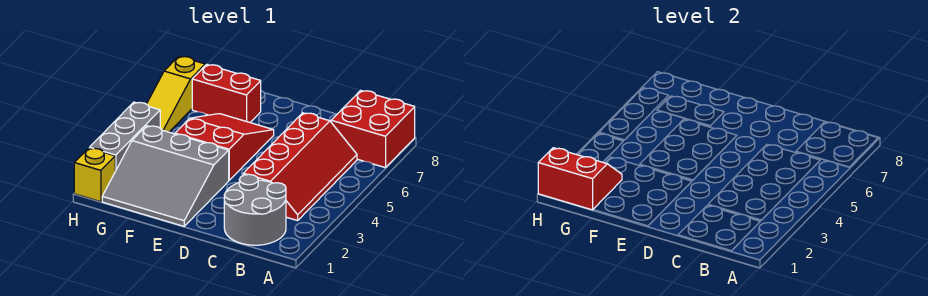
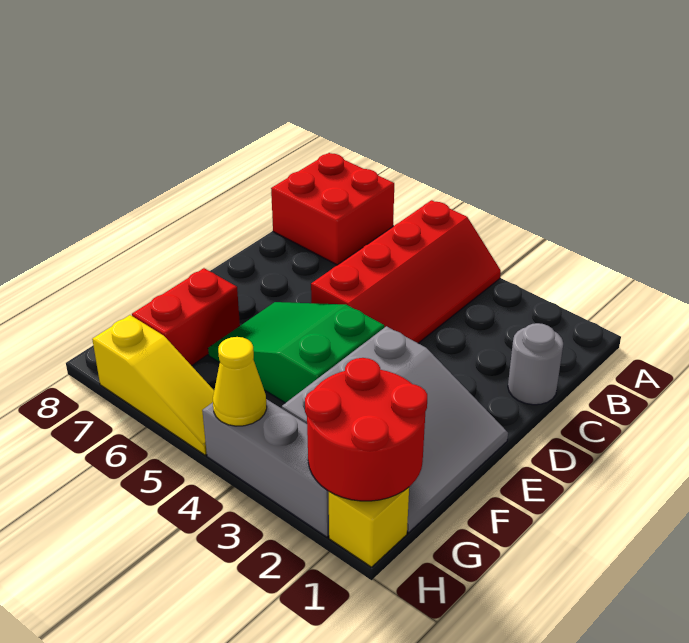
grey round brick B1:C2 level 1 -> grey round brick C1 level 1
red slope B3:C6 level 1 top C -> red slope A4:D5 level 1 top 5
red slope E4:F6 level 1 top 4 -> green slope E4:F6 level 1 top 4
red slope G1:H2 level 2 top 1 -> red round brick G1:H2 level 2
none -> yellow cone H4 level 2

